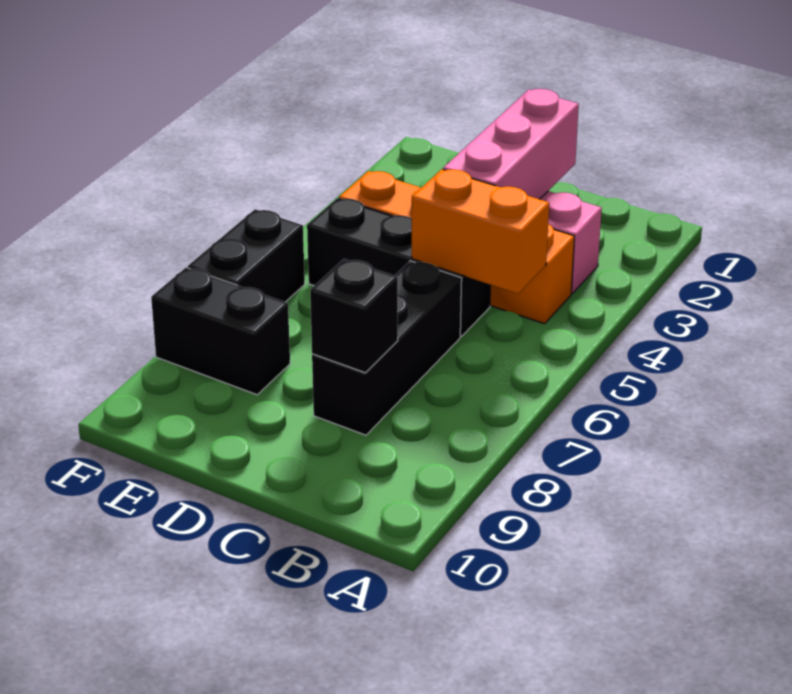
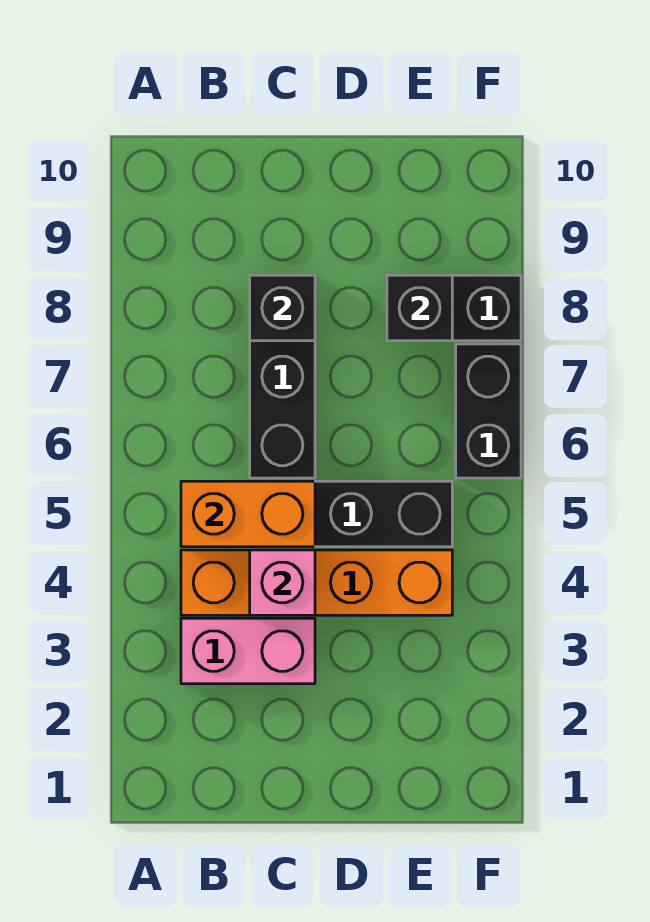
pink brick C2:C4 level 2 -> pink brick C4 level 2
none -> black brick E8 level 2

